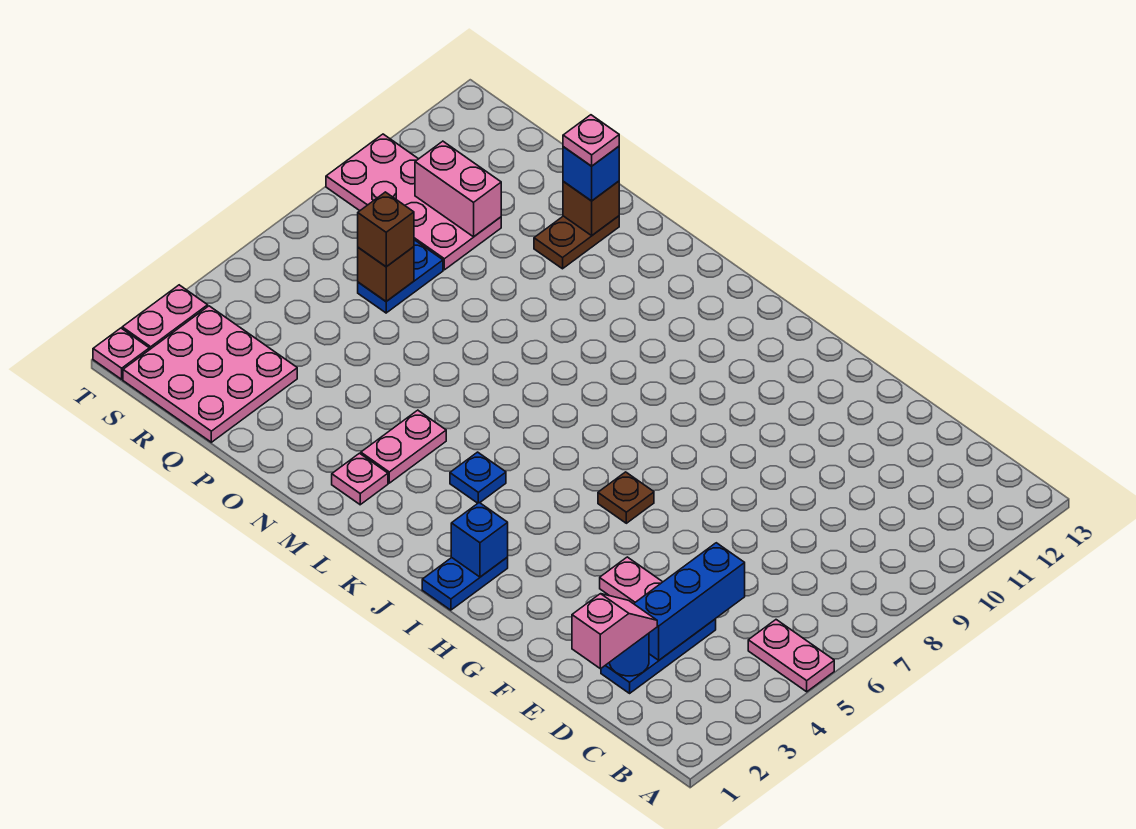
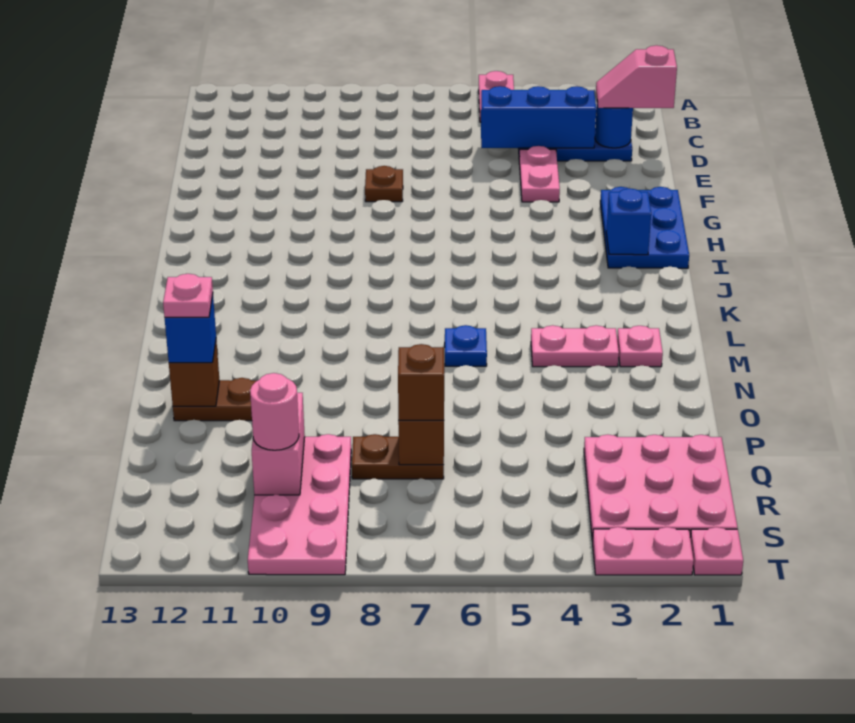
brown plate H6 level 1 -> brown plate F8 level 1
blue plate I1:I2 level 1 -> blue plate G1:I2 level 1
blue plate K4 level 1 -> blue plate M6 level 1
blue plate Q7:Q8 level 1 -> brown plate Q7:Q8 level 1
none -> pink round brick R10 level 3

